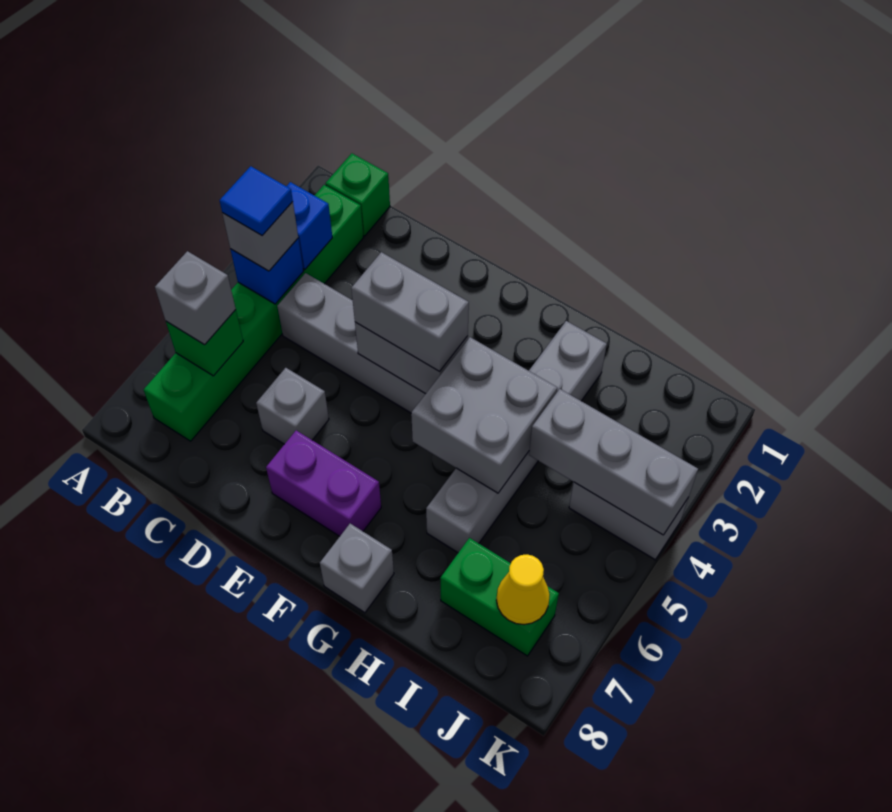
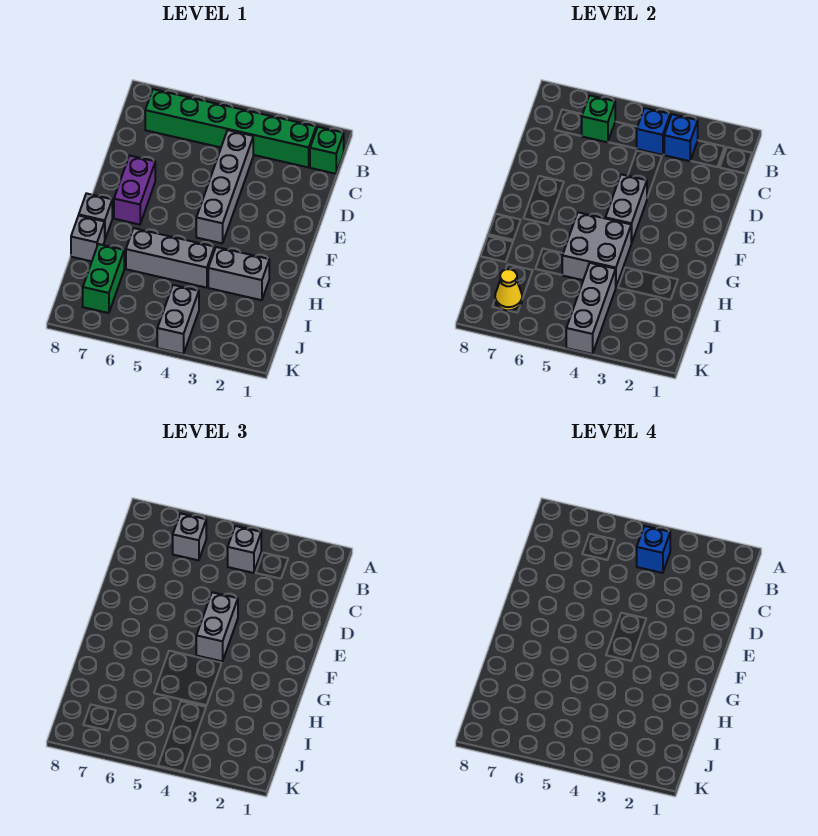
blue tile B4 level 4 -> blue brick B4 level 4
grey brick D6 level 1 -> grey brick H8 level 1

